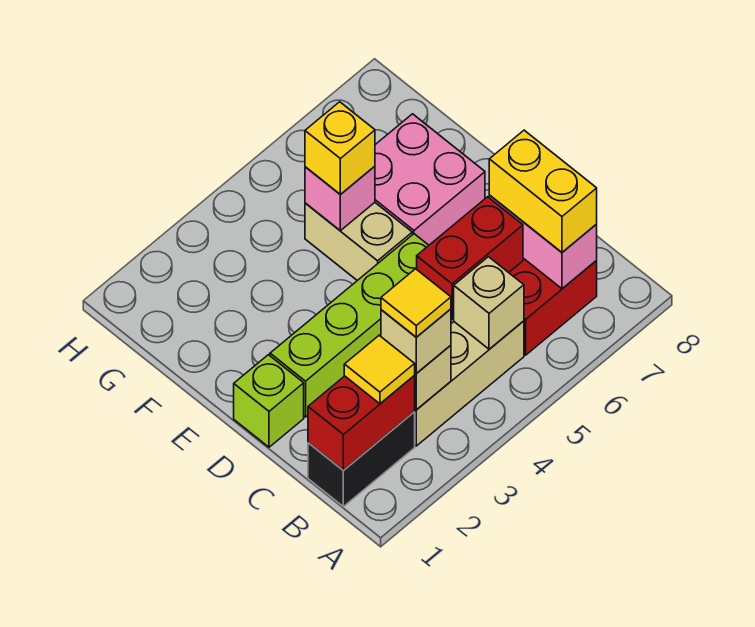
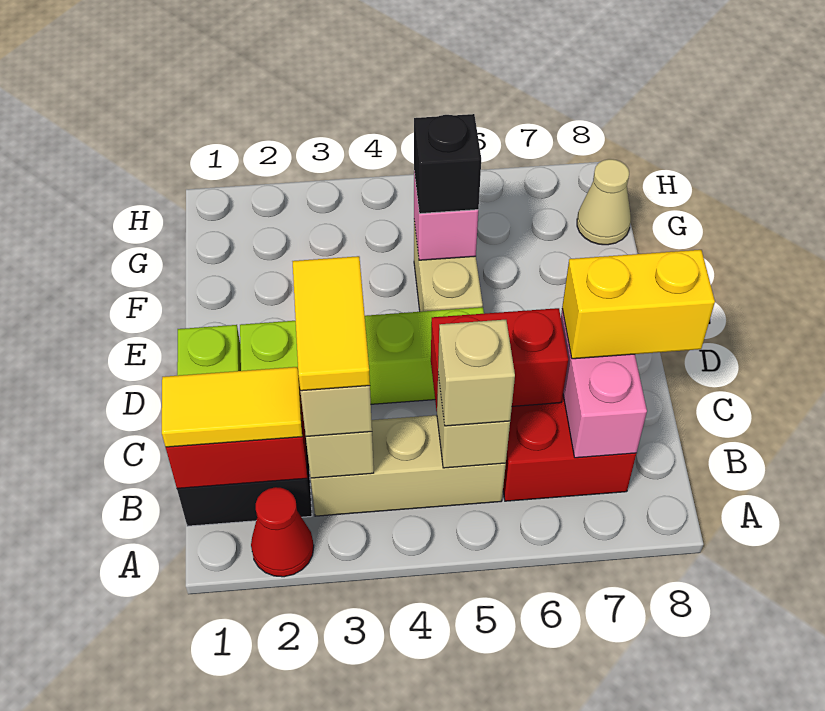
none -> red cone A2 level 1
yellow tile B2 level 3 -> yellow tile B1:B2 level 3
yellow tile B3 level 4 -> yellow tile B3:C3 level 4
none -> tan brick B5 level 3
yellow brick B7:C7 level 3 -> yellow brick C7:C8 level 3
pink brick E6:F7 level 1 -> none
yellow brick F5 level 3 -> black brick F5 level 3
none -> tan cone G8 level 1

